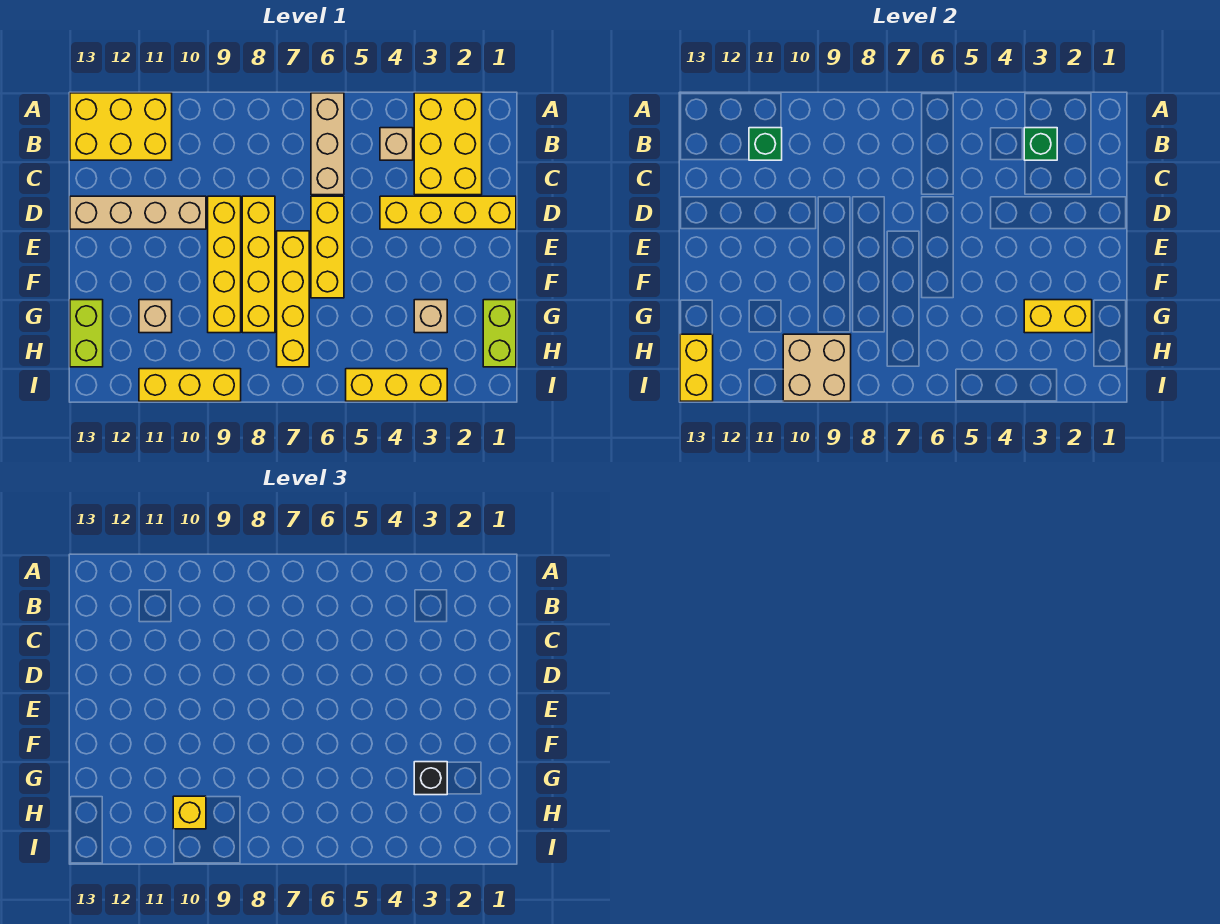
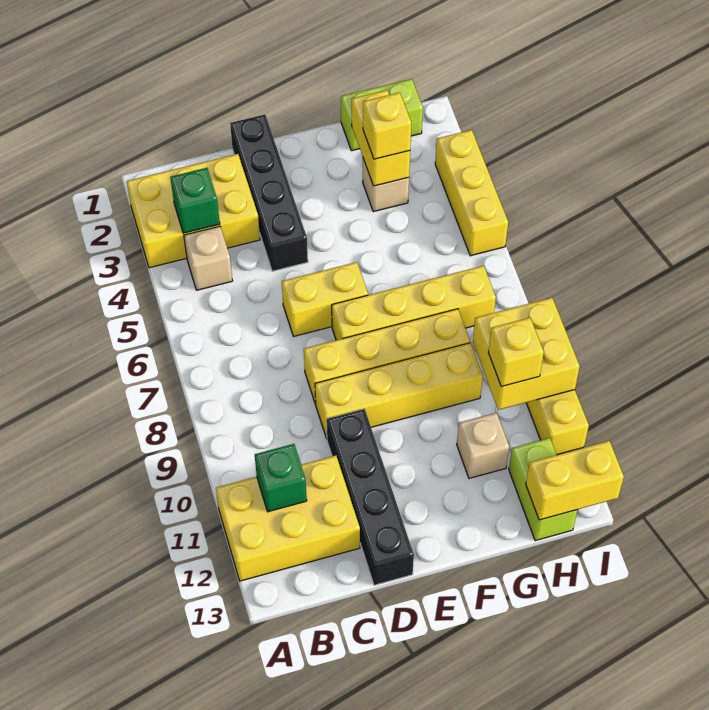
tan brick A6:C6 level 1 -> none
yellow brick A11:B13 level 1 -> yellow brick A11:C12 level 1
yellow brick D1:D4 level 1 -> black brick D1:D4 level 1
yellow brick D6:F6 level 1 -> yellow brick D6:E6 level 1
tan brick D10:D13 level 1 -> black brick D10:D13 level 1
black brick G3 level 3 -> yellow brick G3 level 3
lime brick G13:H13 level 1 -> lime brick H12:H13 level 1
tan brick H9:I10 level 2 -> yellow brick H9:I10 level 2

